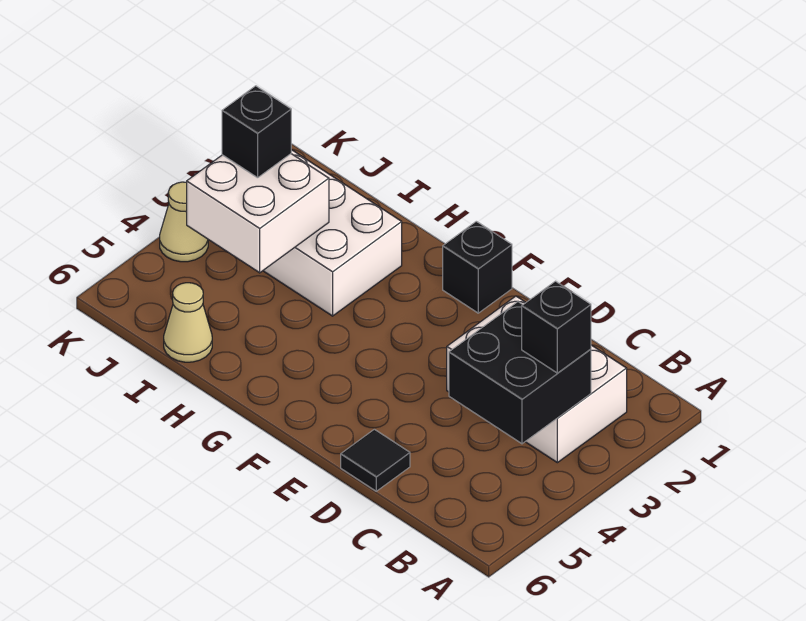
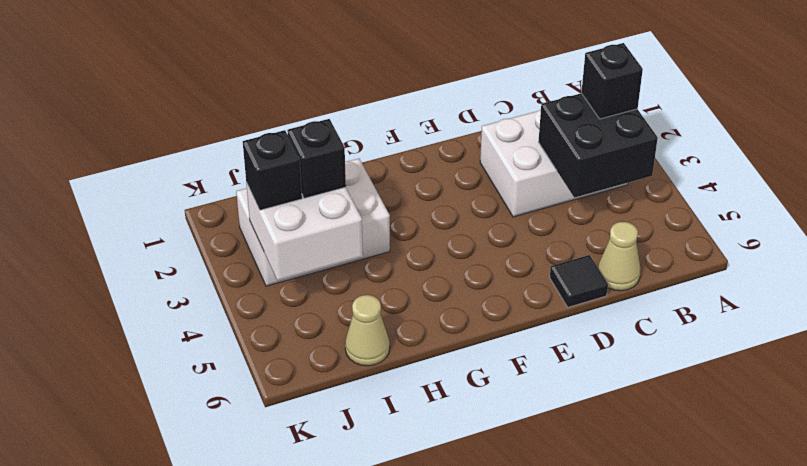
black brick F1 level 1 -> black brick I3 level 3
tan cone K4 level 1 -> tan cone C6 level 1

